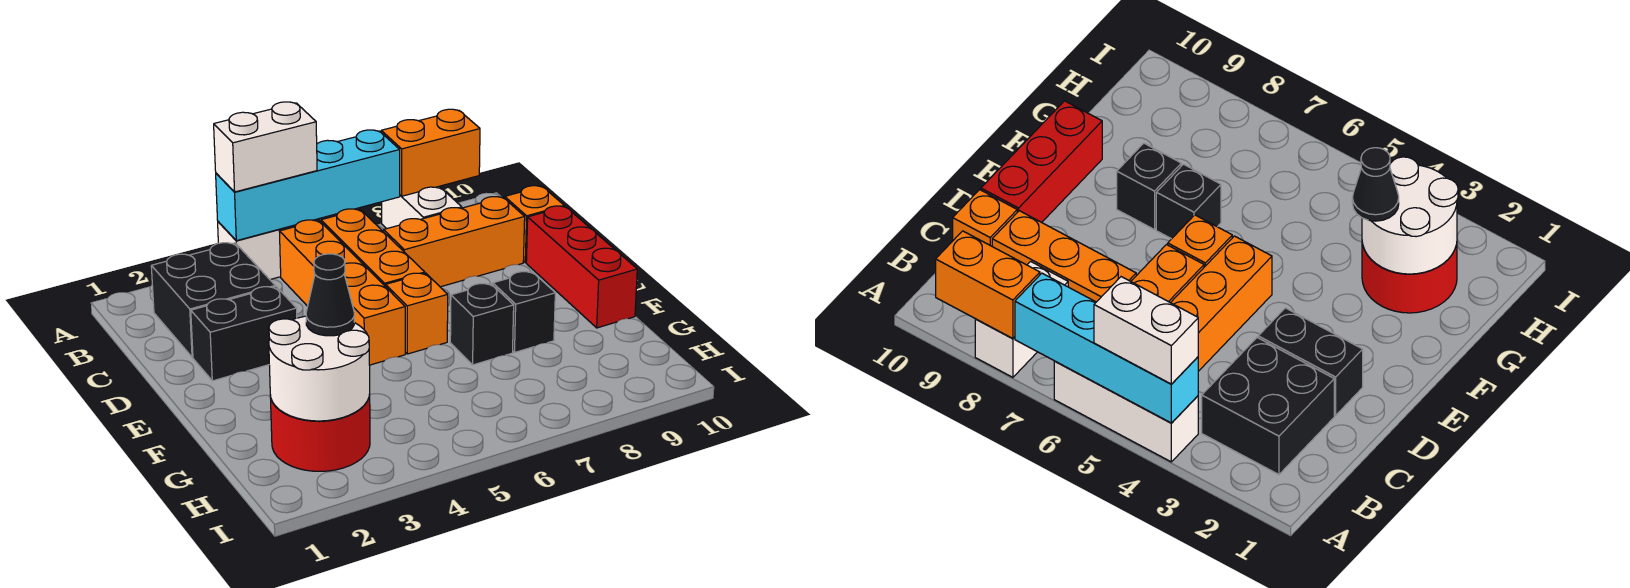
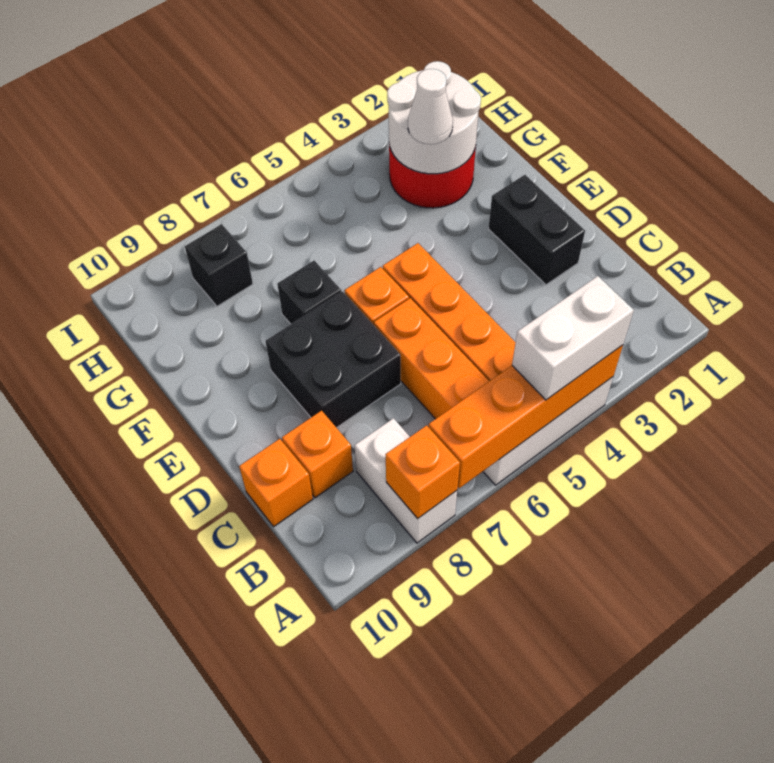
cyan brick A4:A7 level 2 -> orange brick A4:A7 level 2
orange brick A8:A9 level 2 -> orange brick A8 level 2
black brick B2:C3 level 1 -> black brick D7:E8 level 1
orange brick C7:C9 level 1 -> orange brick C9 level 1
black brick D2:D3 level 1 -> black brick D2:E2 level 1
red brick D10:F10 level 1 -> none
black brick F8 level 1 -> black brick H8 level 1
black cone G3 level 3 -> white cone G3 level 3

